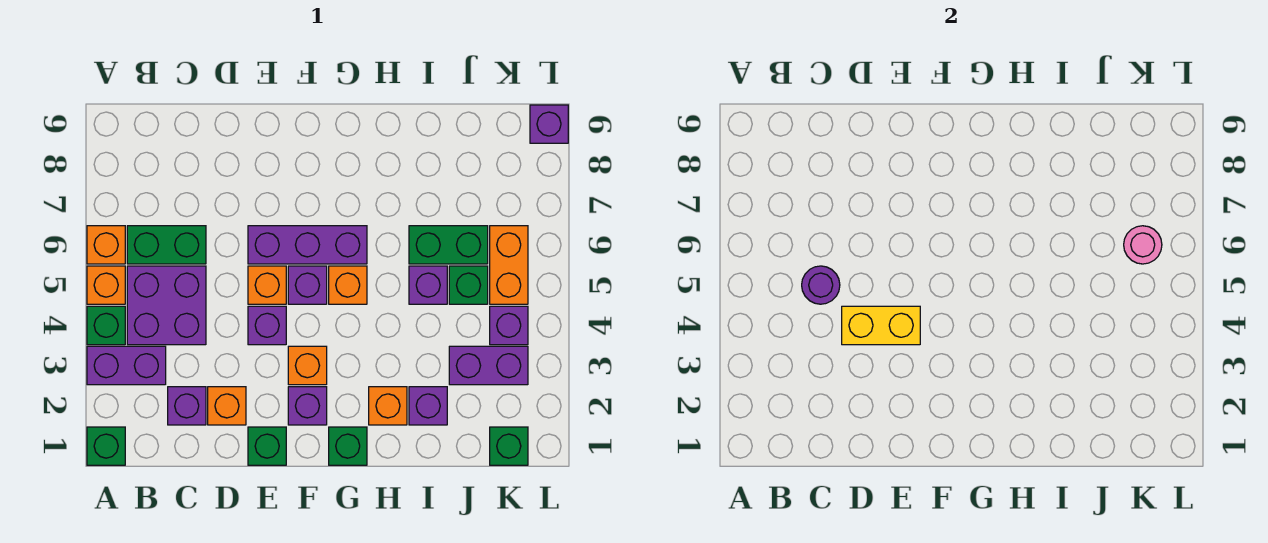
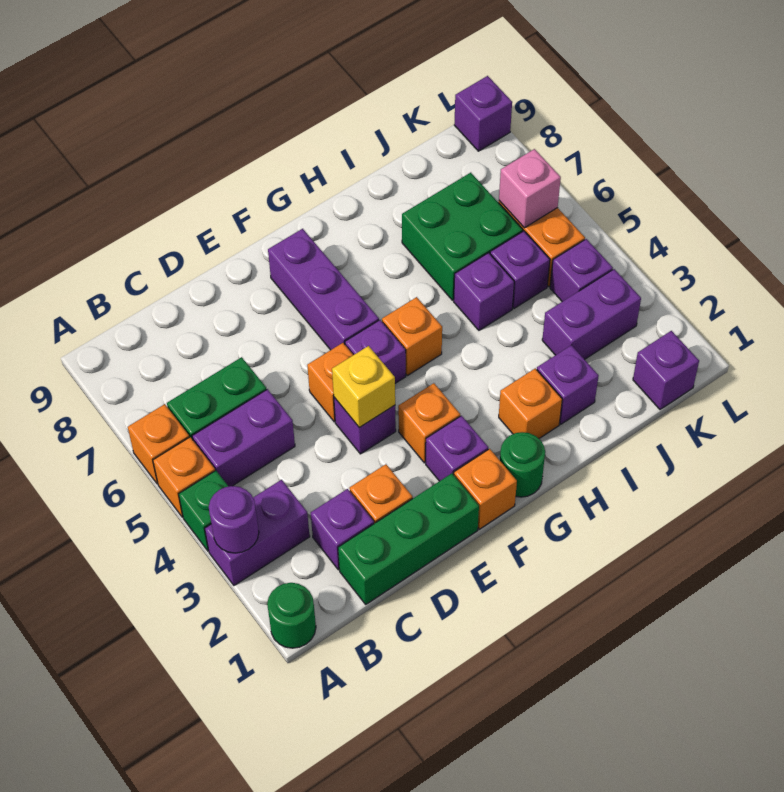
green brick A1 level 1 -> green round brick A1 level 1
purple brick B4:C5 level 1 -> purple brick B5:C5 level 1
purple round brick C5 level 2 -> purple round brick A3 level 2
yellow brick D4:E4 level 2 -> yellow brick E4 level 2
green brick E1 level 1 -> green brick C1:E1 level 1
purple brick E6:G6 level 1 -> purple brick F6:F8 level 1
none -> orange brick F1 level 1
green brick G1 level 1 -> green round brick G1 level 1
green brick I6:J6 level 1 -> green brick I6:J7 level 1
green brick J5 level 1 -> purple brick J5 level 1
green brick K1 level 1 -> purple brick K1 level 1
pink round brick K6 level 2 -> pink brick K6 level 2

